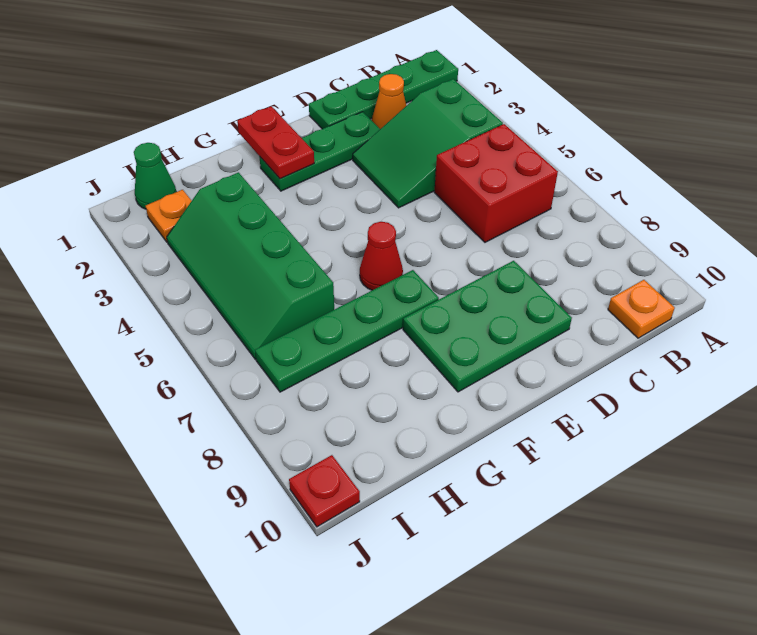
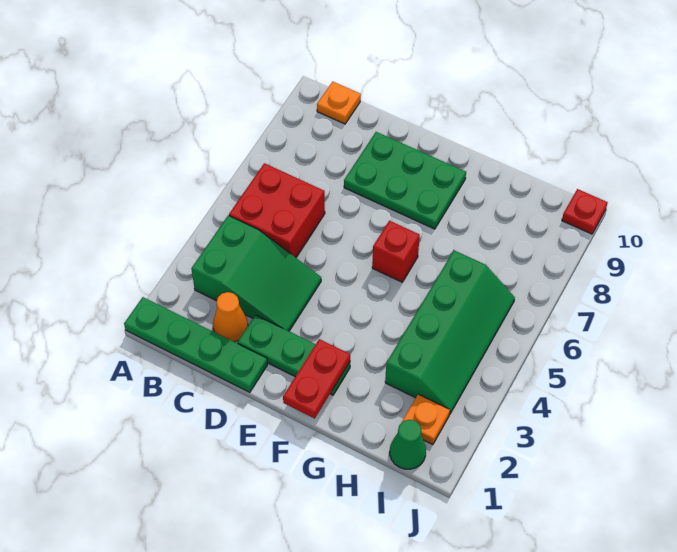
red cone F6 level 1 -> red brick F6 level 1
green plate F7:I7 level 1 -> none

